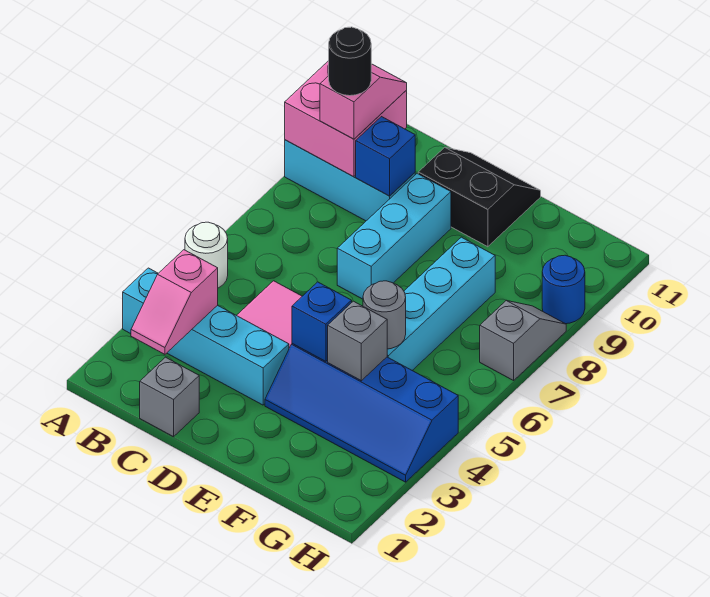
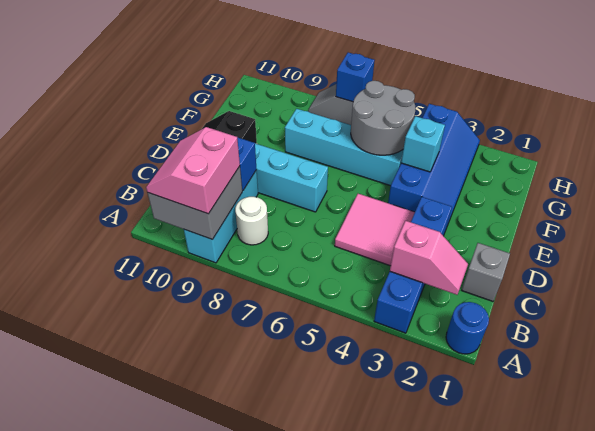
cyan brick A3:D3 level 1 -> blue brick A3:D3 level 1
white round brick A5 level 1 -> white round brick B8 level 1
pink brick A9:B10 level 2 -> grey brick A9:B10 level 2
pink slope B9:B10 level 3 top 9 -> pink slope A9:B10 level 3 top 9
black round brick B9 level 4 -> none
blue brick E4 level 2 -> blue brick H7 level 2
grey brick F4 level 2 -> cyan brick F4 level 2
grey round brick F5 level 2 -> grey round brick F5:G6 level 2
blue round brick H9 level 1 -> blue round brick A1 level 1

